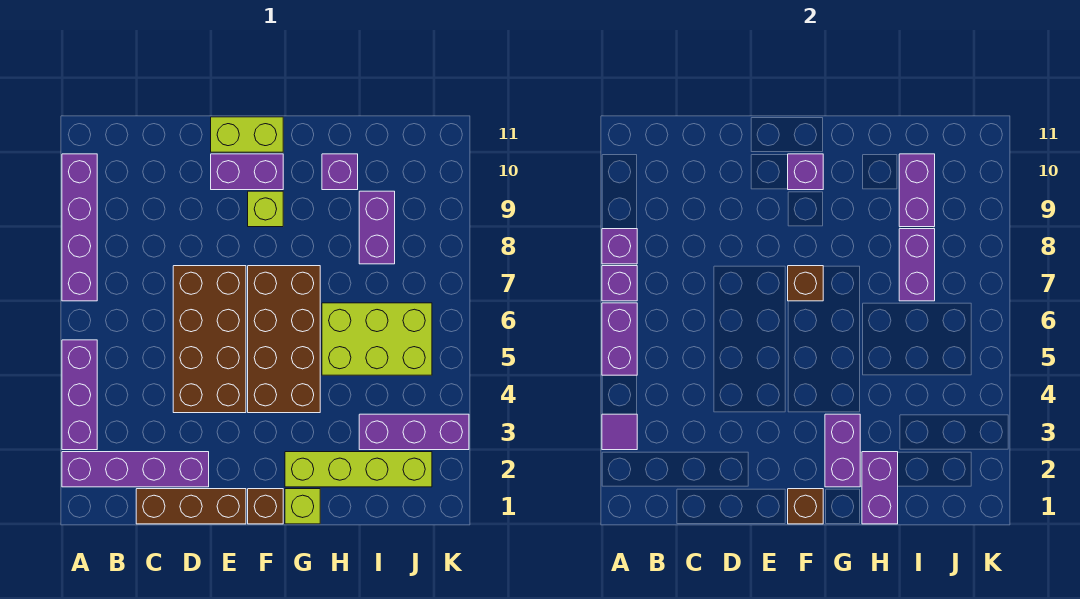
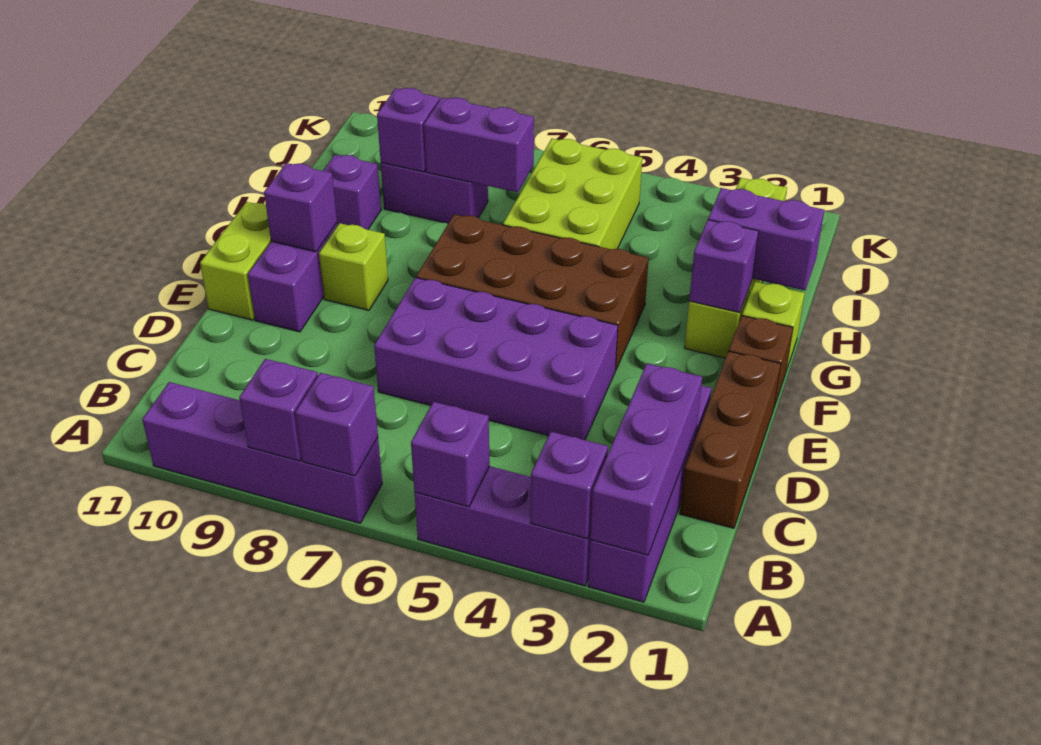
purple tile A3 level 2 -> purple brick A3 level 2
purple brick A5:A6 level 2 -> purple brick A5 level 2
brown brick D4:E7 level 1 -> purple brick D4:E7 level 1
brown brick F1 level 2 -> none
brown brick F7 level 2 -> none
purple brick G2:G3 level 2 -> purple brick G2 level 2
purple brick I3:K3 level 1 -> purple brick A2:C2 level 2
purple brick I9:I10 level 2 -> purple brick I9 level 2

